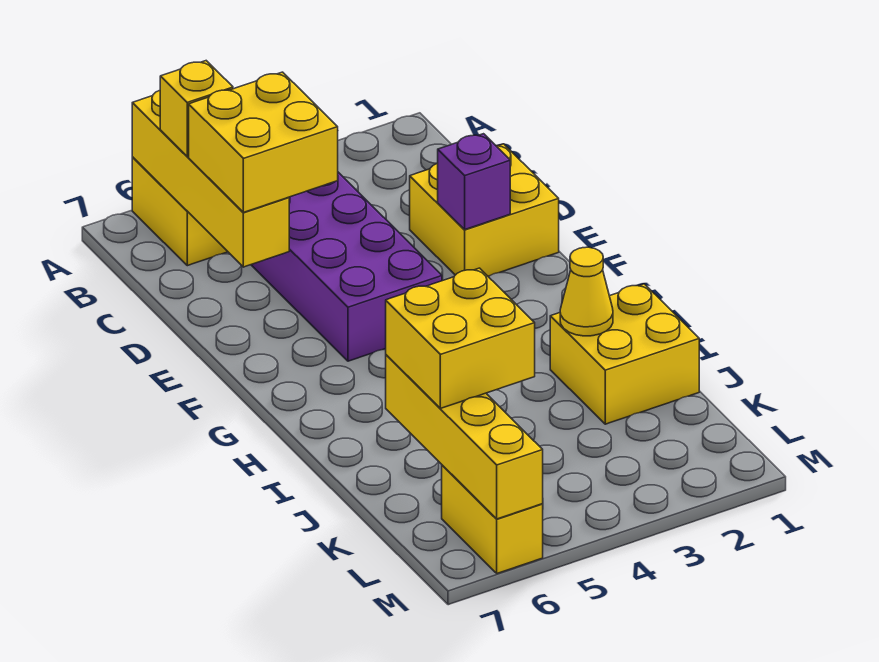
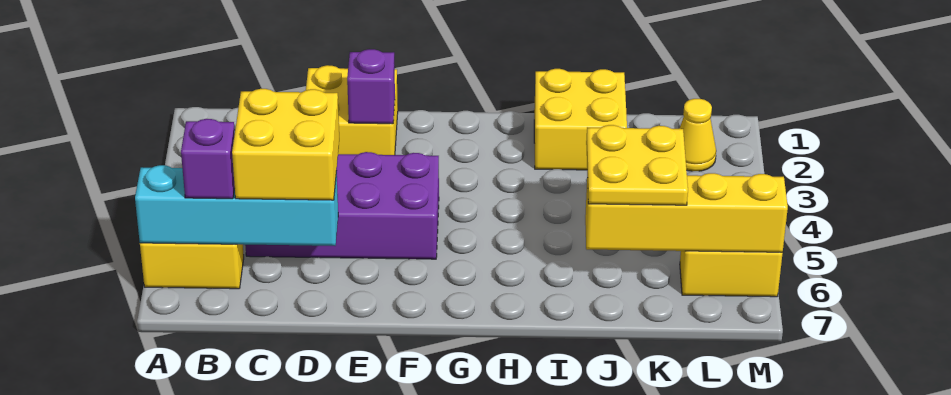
yellow brick A6:D6 level 2 -> cyan brick A6:D6 level 2
yellow brick B6 level 3 -> purple brick B6 level 3
yellow cone I2 level 2 -> yellow cone L2 level 1
yellow brick J5:K6 level 3 -> yellow plate J5:K6 level 3

